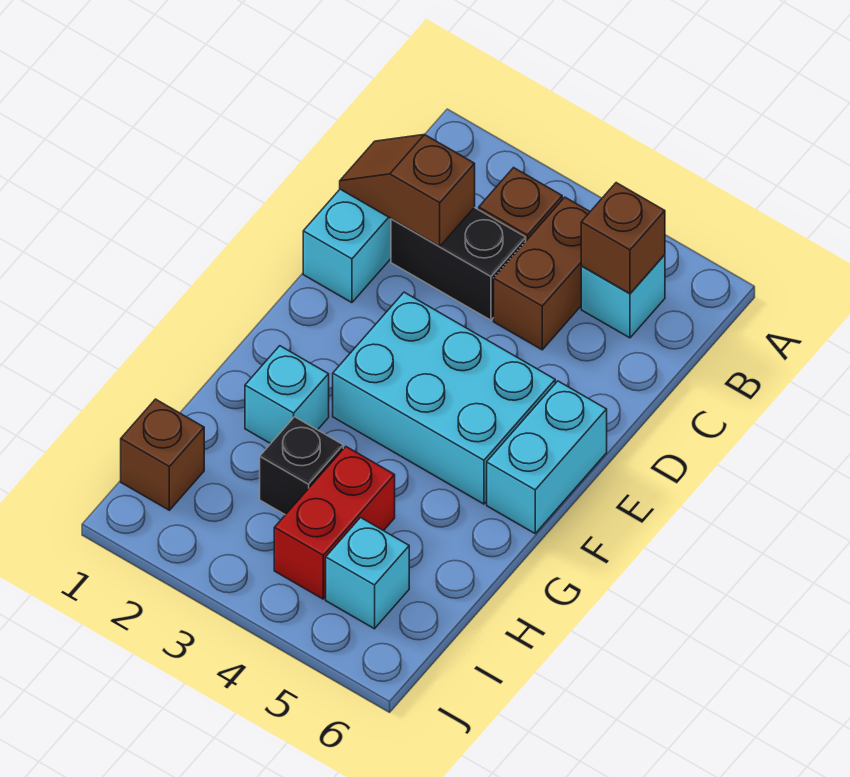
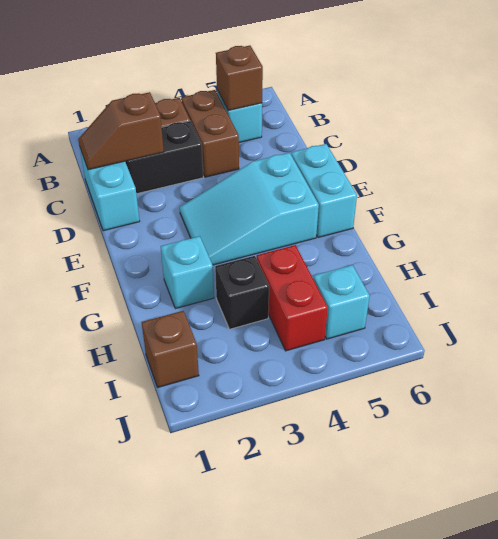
cyan brick E3:F5 level 1 -> cyan slope E3:F5 level 1 top 5

